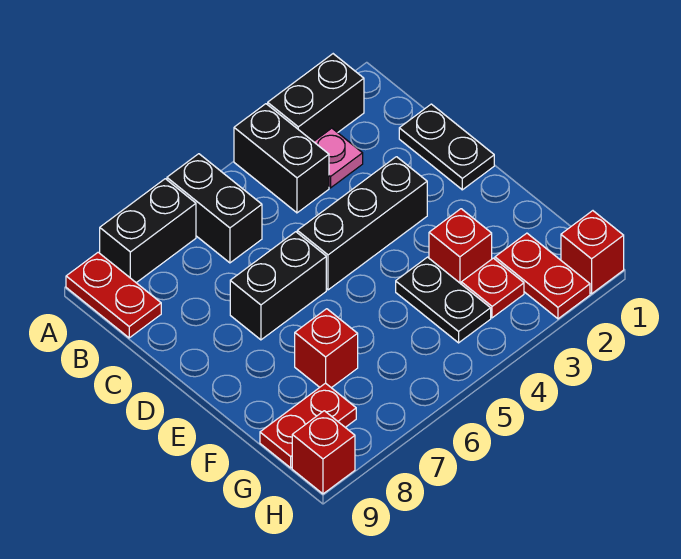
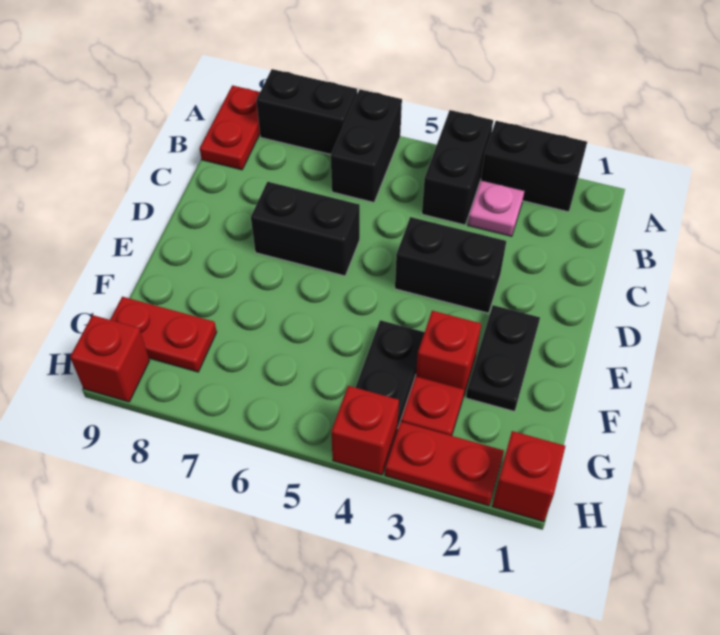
black plate C1:D1 level 1 -> black plate E2:F2 level 1
black brick D3:D5 level 1 -> black brick D3:D4 level 1
red brick F7 level 1 -> red brick H4 level 1
red plate G2:H2 level 1 -> red plate H2:H3 level 1

